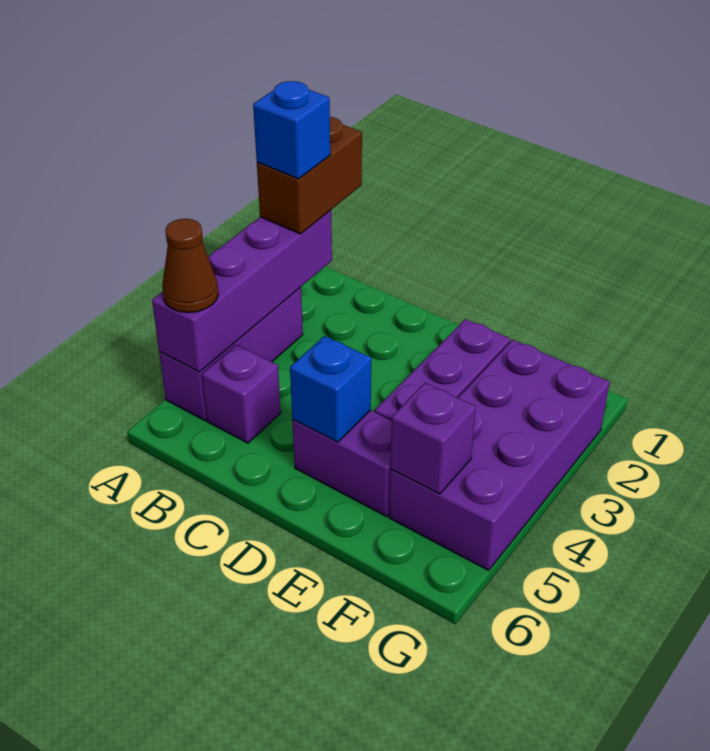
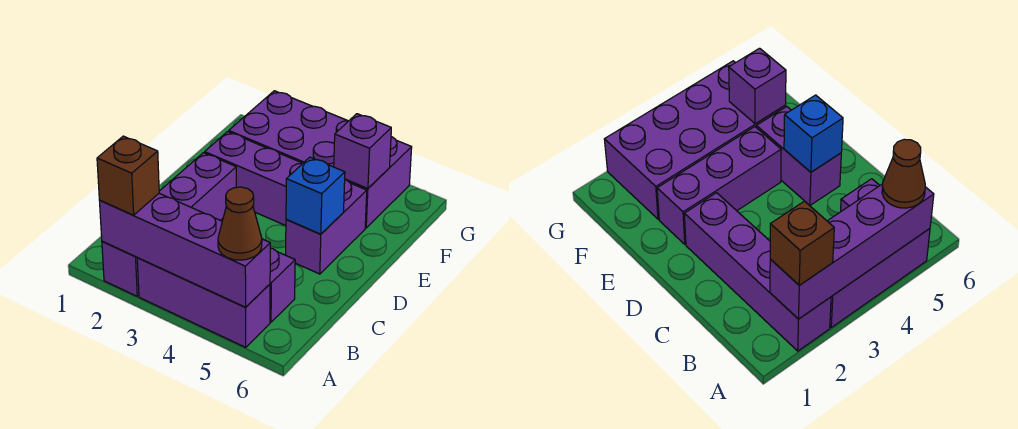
brown brick A1:A2 level 3 -> brown brick A2 level 3
none -> purple brick A2:D2 level 1
blue brick A2 level 4 -> none

